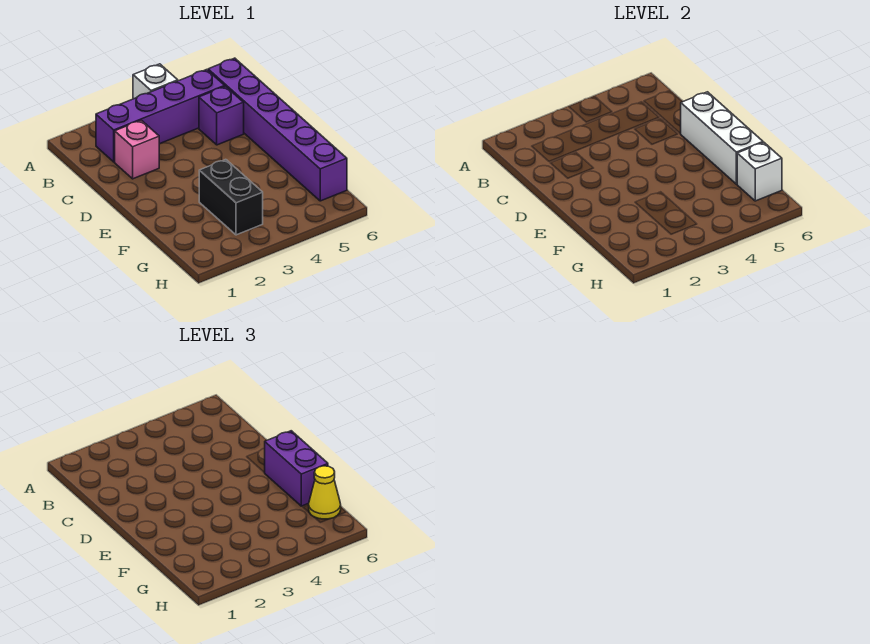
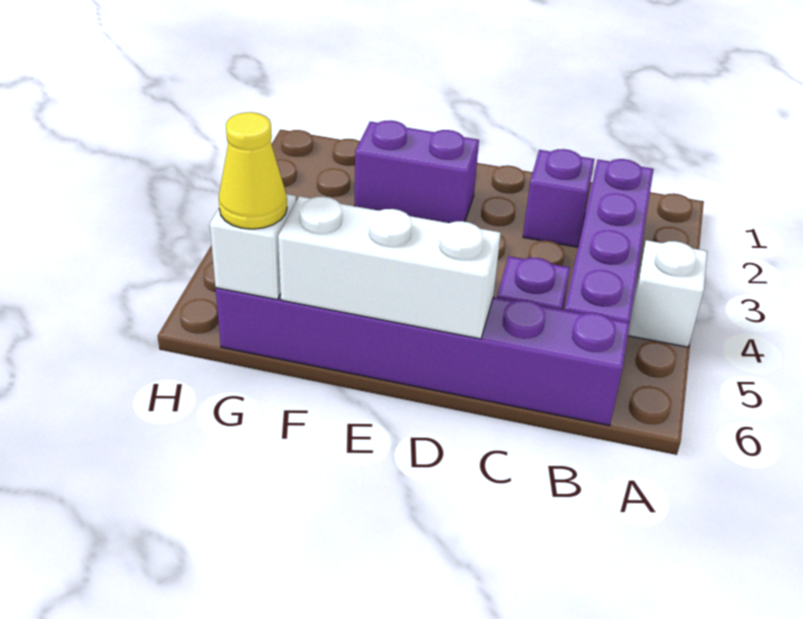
pink brick C2 level 1 -> purple brick C2 level 1
purple brick E6:F6 level 3 -> purple brick E2:F2 level 1
black brick F3:G3 level 1 -> none

